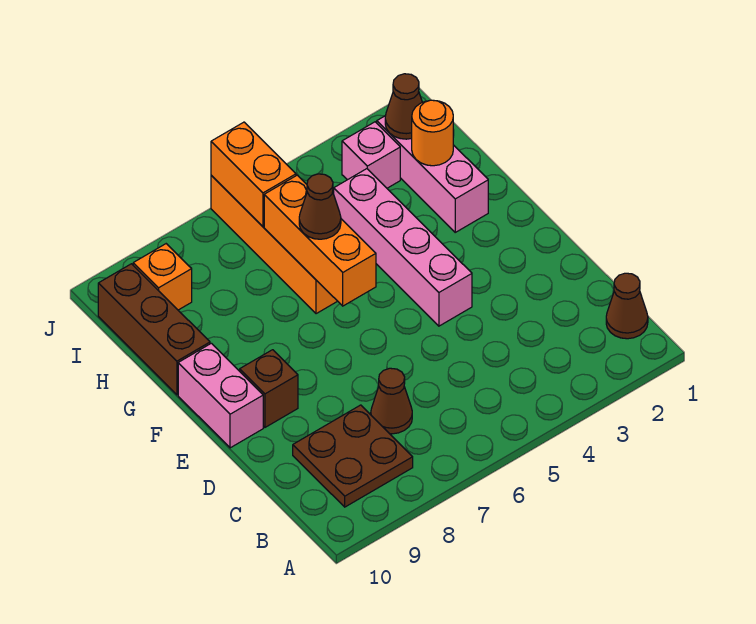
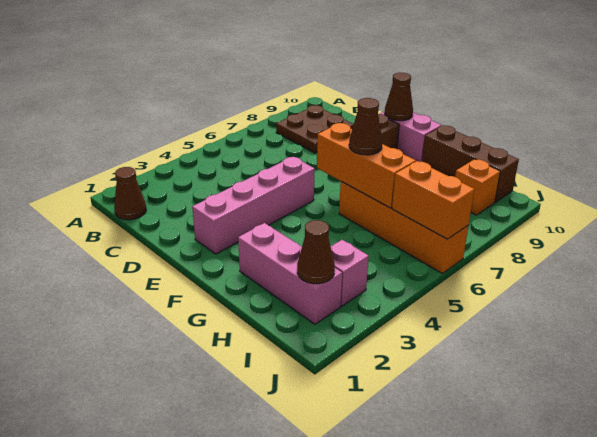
brown cone C7 level 1 -> brown cone E10 level 2
pink brick E4:H4 level 1 -> pink brick E2:E5 level 1
orange round brick H2 level 2 -> none

